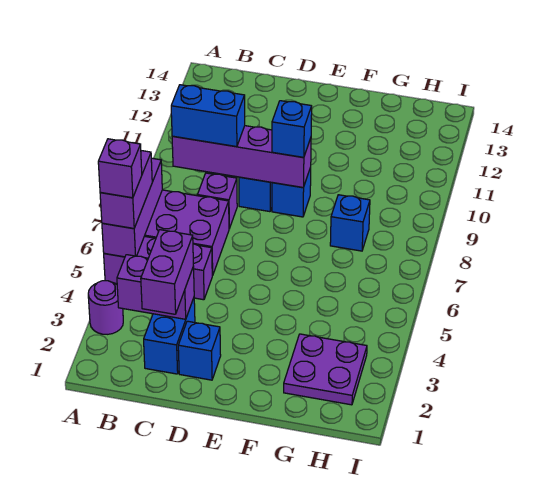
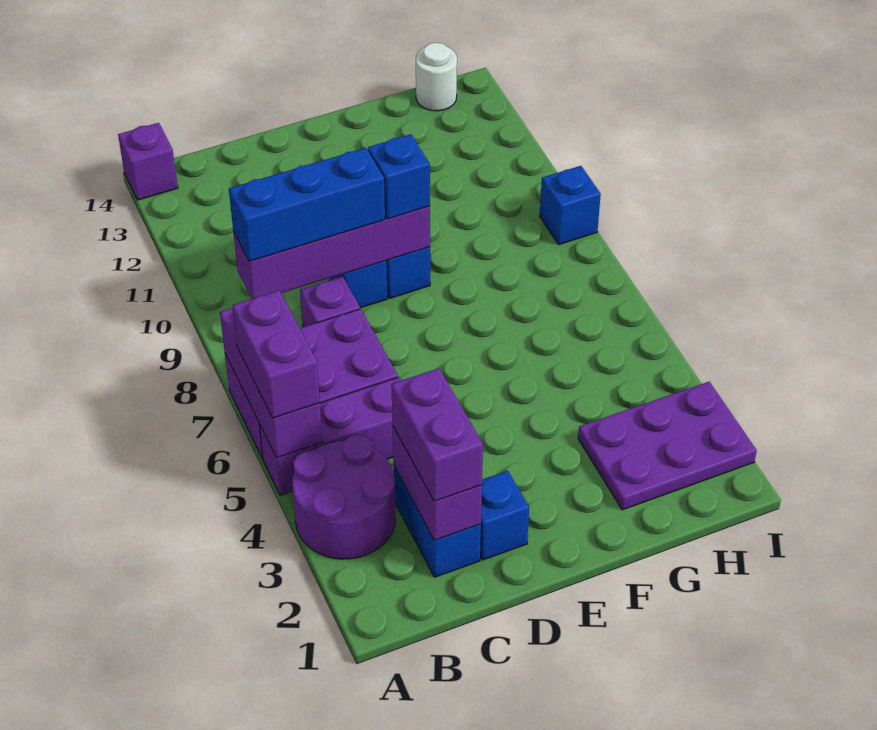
purple round brick A3 level 1 -> purple round brick A3:B4 level 1
purple brick A5 level 4 -> purple brick A14 level 1
purple brick B3:C3 level 2 -> purple brick C2:C3 level 2
blue brick B9:C9 level 3 -> blue brick B9:D9 level 3
purple plate G2:H3 level 1 -> purple plate G2:I3 level 1
blue brick G8 level 1 -> blue brick I9 level 1
none -> white round brick H14 level 1

